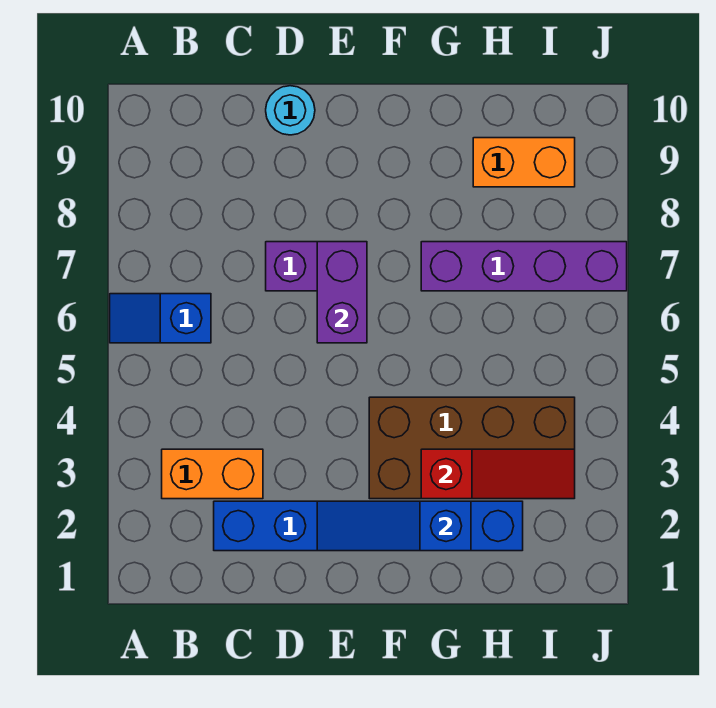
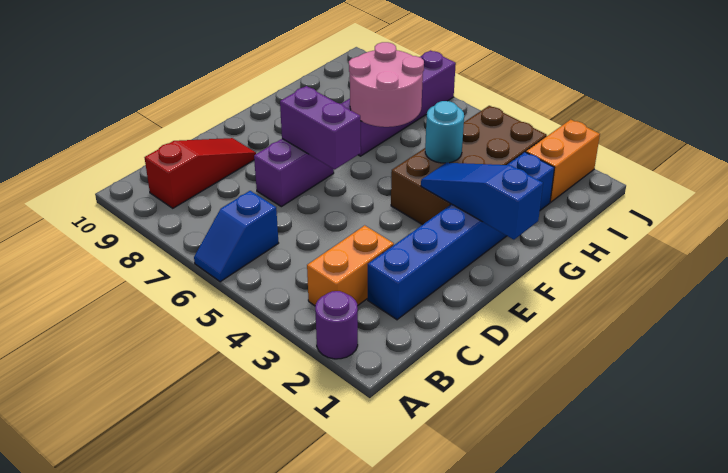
none -> purple round brick A2 level 1
cyan round brick D10 level 1 -> cyan round brick G4 level 2
blue slope E2:G2 level 2 top G -> blue slope F1:F3 level 2 top 1
red slope G3:I3 level 2 top G -> red slope B9:D9 level 1 top B
none -> pink round brick G6:H7 level 2
orange brick H9:I9 level 1 -> orange brick I2:J2 level 1

